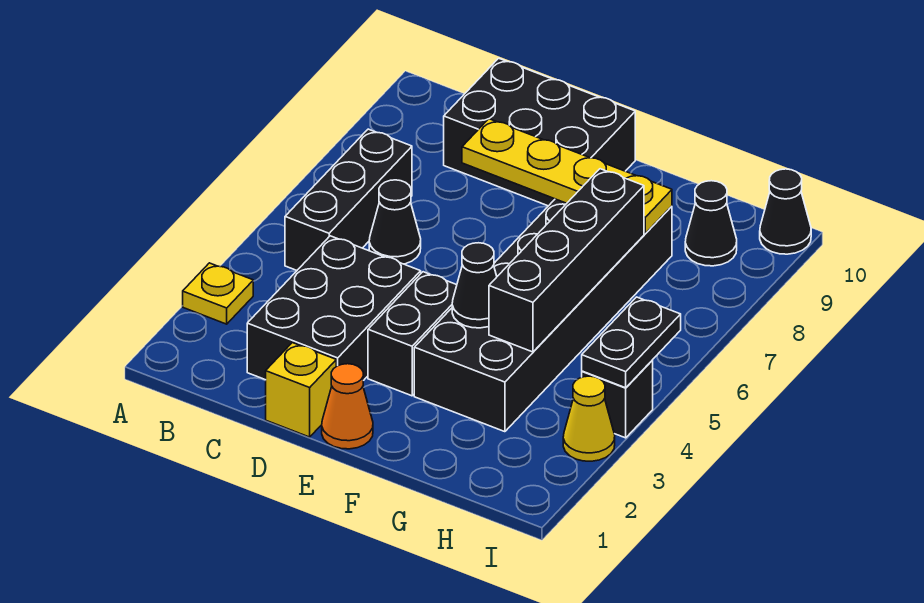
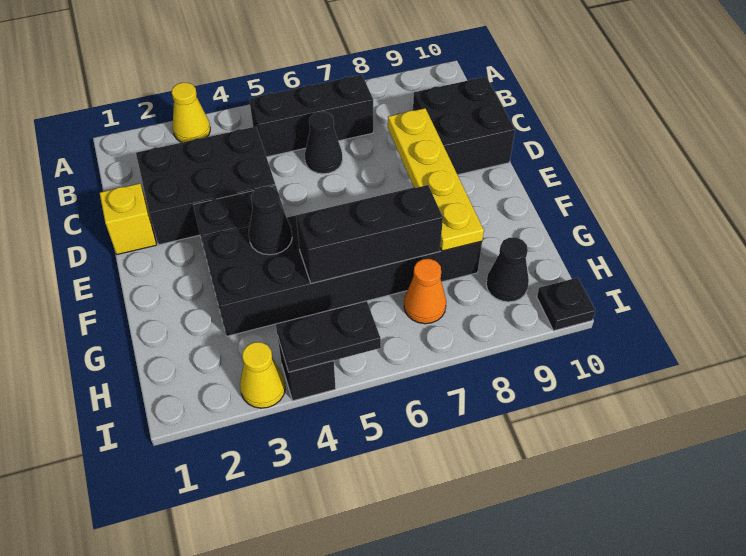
yellow plate A3 level 1 -> yellow cone A3 level 1
black brick C9:E10 level 1 -> black brick C9:D10 level 1
orange cone E1 level 1 -> orange cone H7 level 1
black brick G4:G7 level 2 -> black brick G5:G7 level 2
black cone I10 level 1 -> black plate I10 level 1

